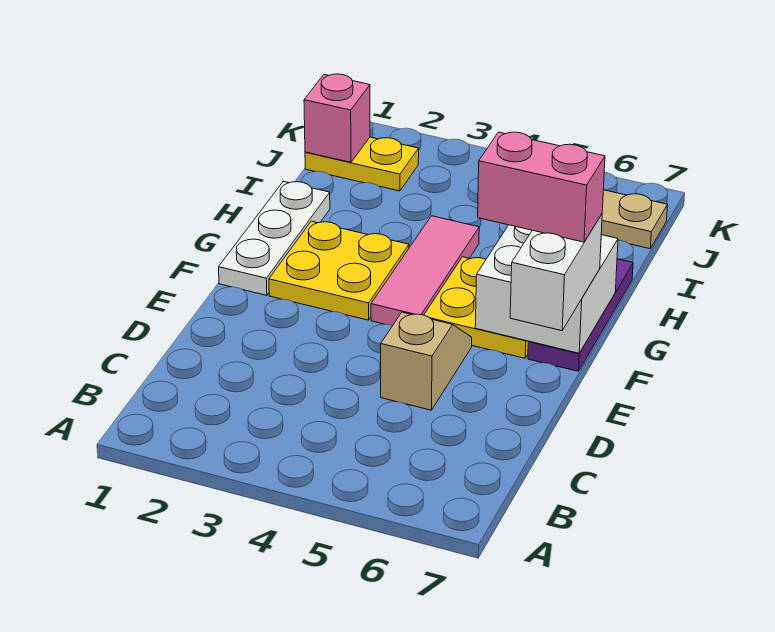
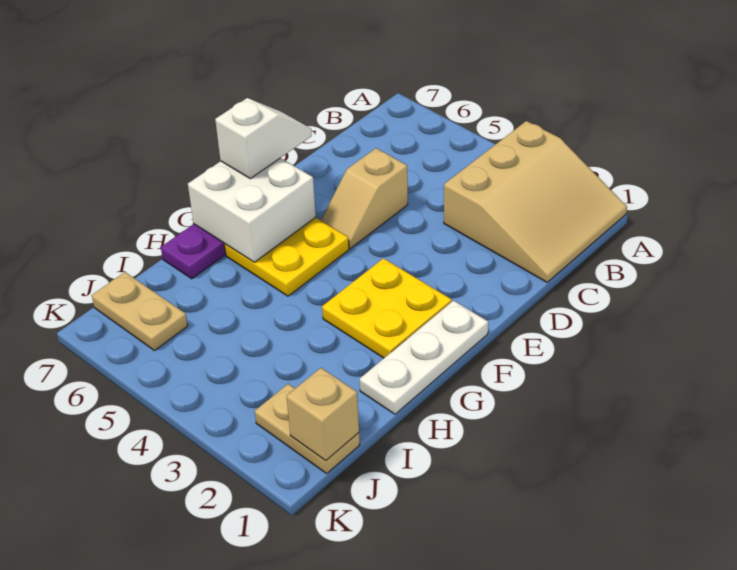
none -> tan slope A1:C3 level 1 top 3
white brick E7:F7 level 3 -> white slope E7:F7 level 3 top F
pink tile F4:H4 level 1 -> none
pink brick F6:F7 level 4 -> none
yellow plate J1:J2 level 1 -> tan plate J1:J2 level 1
pink brick J1 level 2 -> tan brick J1 level 2

